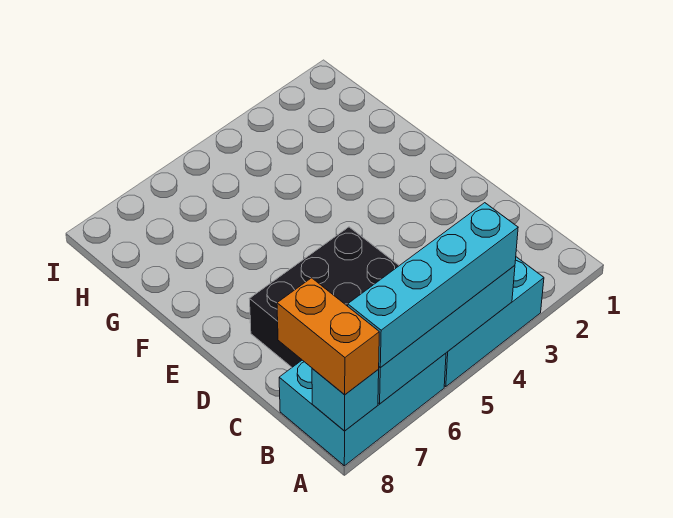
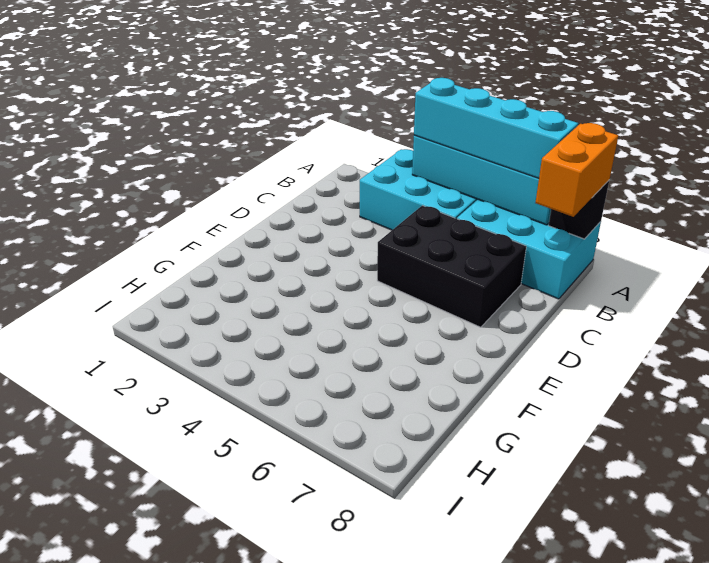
cyan brick A8 level 2 -> black brick A8 level 2

